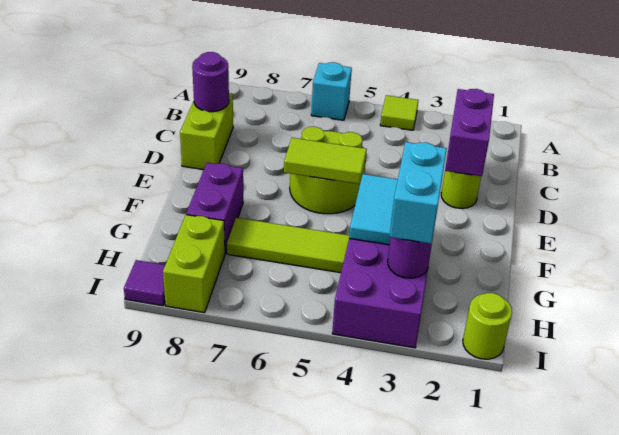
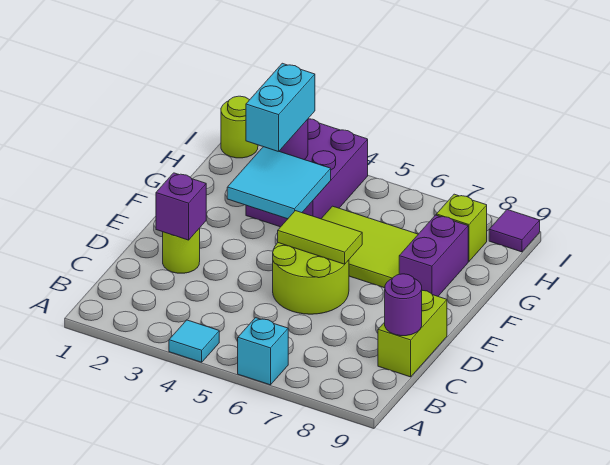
lime tile A4 level 1 -> cyan tile A4 level 1
purple brick C2:D2 level 2 -> purple brick D2 level 2
lime tile G5:G7 level 1 -> lime tile F5:G7 level 1
lime brick H8:I8 level 1 -> lime brick H8 level 1

